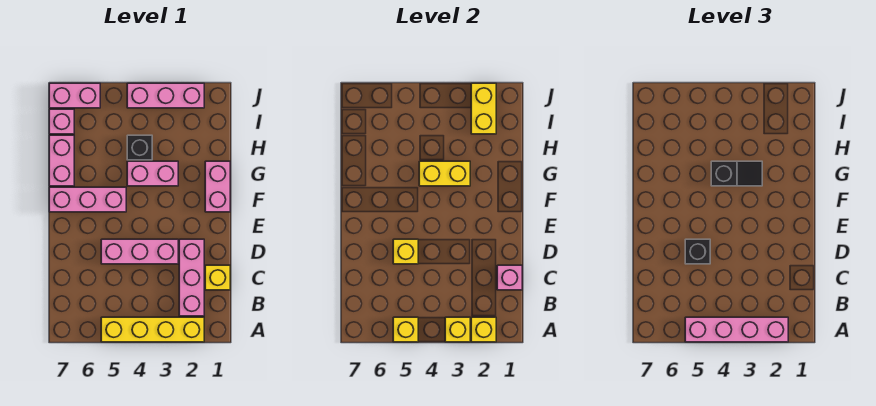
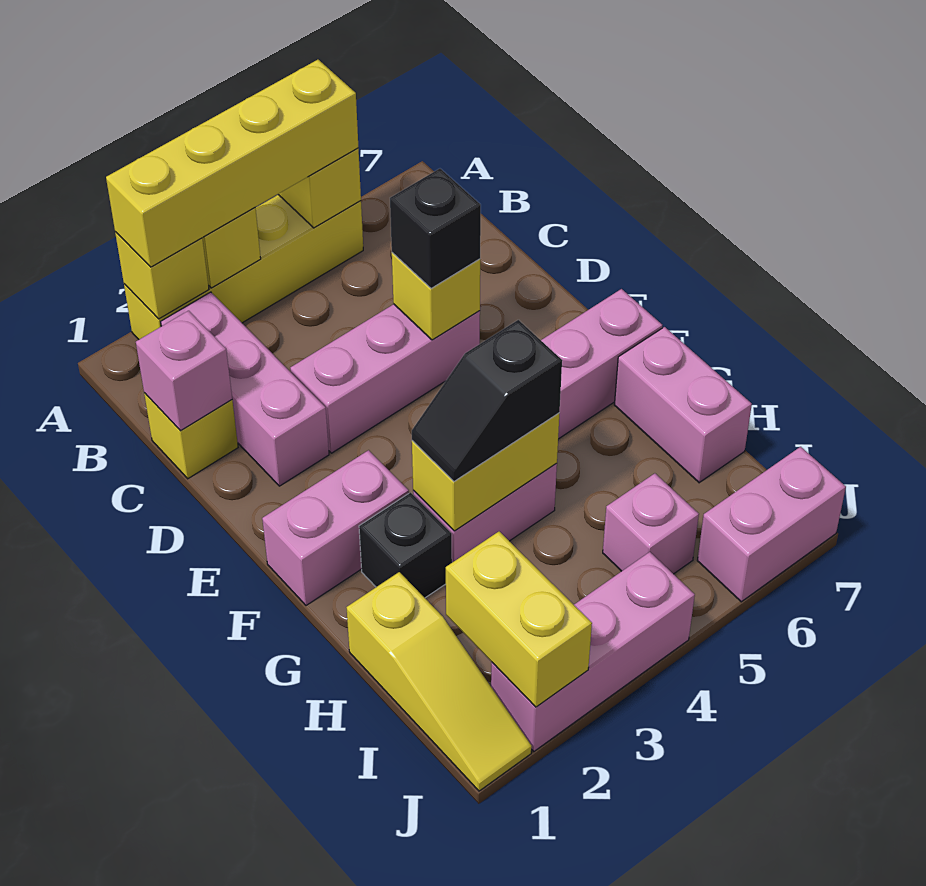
pink brick A2:A5 level 3 -> yellow brick A2:A5 level 3
pink brick F1:G1 level 1 -> pink brick F1:F2 level 1
none -> yellow slope H1:J1 level 1 top H
black brick H4 level 1 -> black brick G2 level 1
pink brick I7 level 1 -> pink brick I5 level 1

